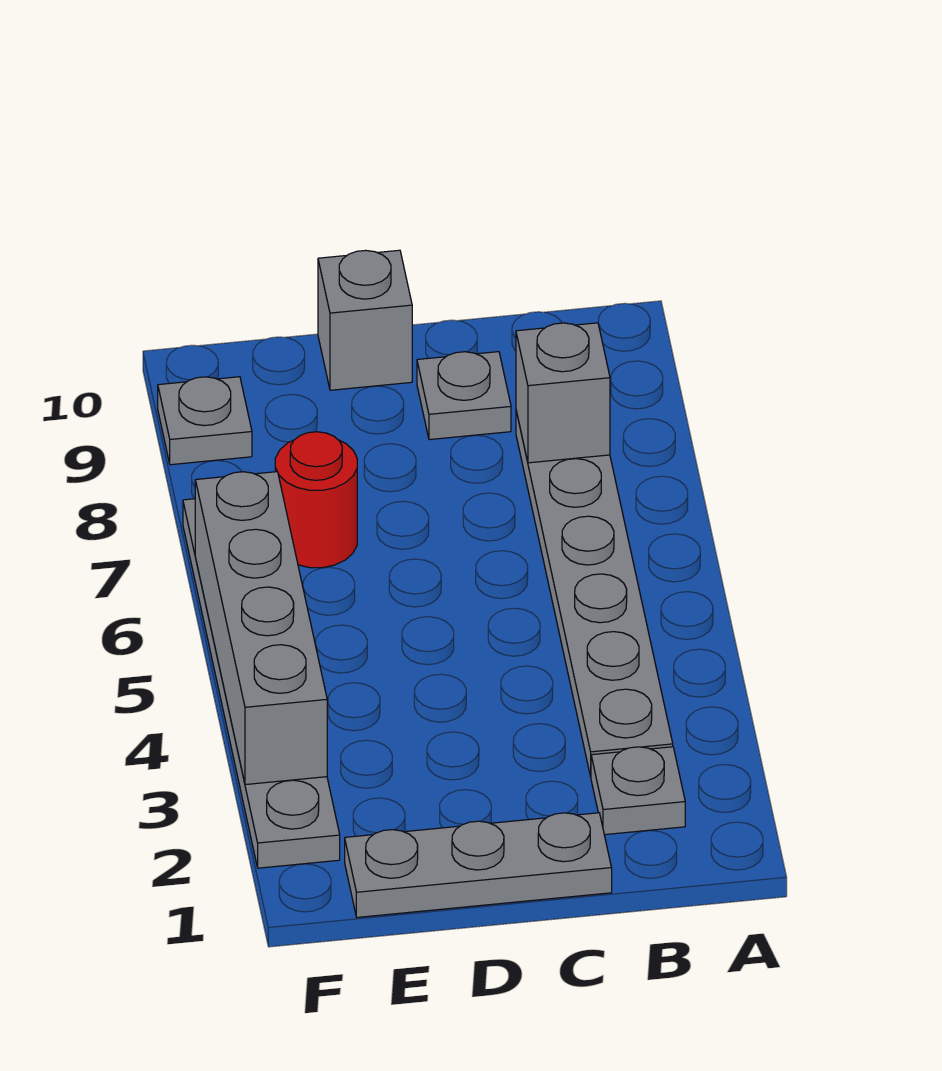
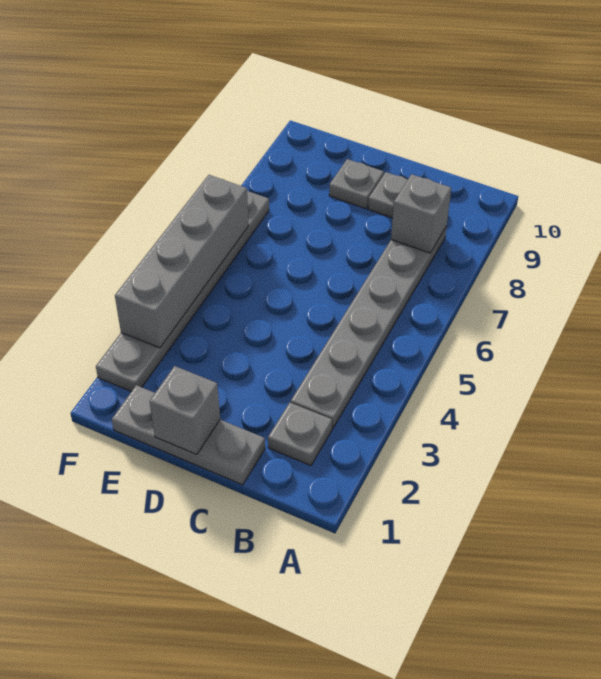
grey brick D10 level 1 -> grey brick D1 level 2
red round brick E7 level 1 -> none
grey plate F9 level 1 -> grey plate D9 level 1

